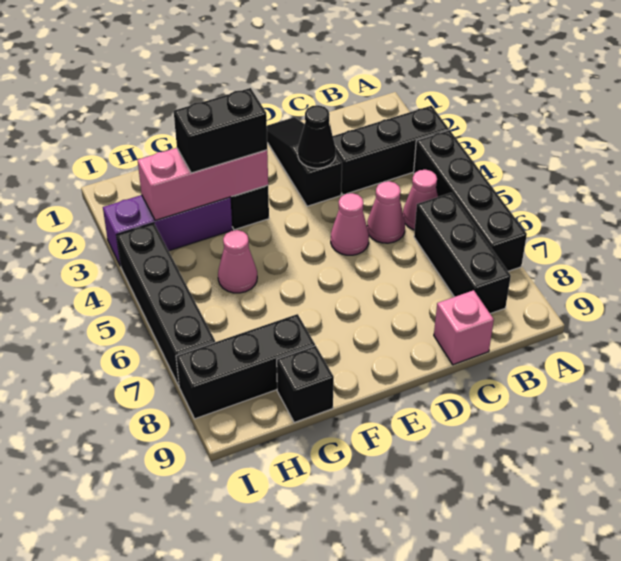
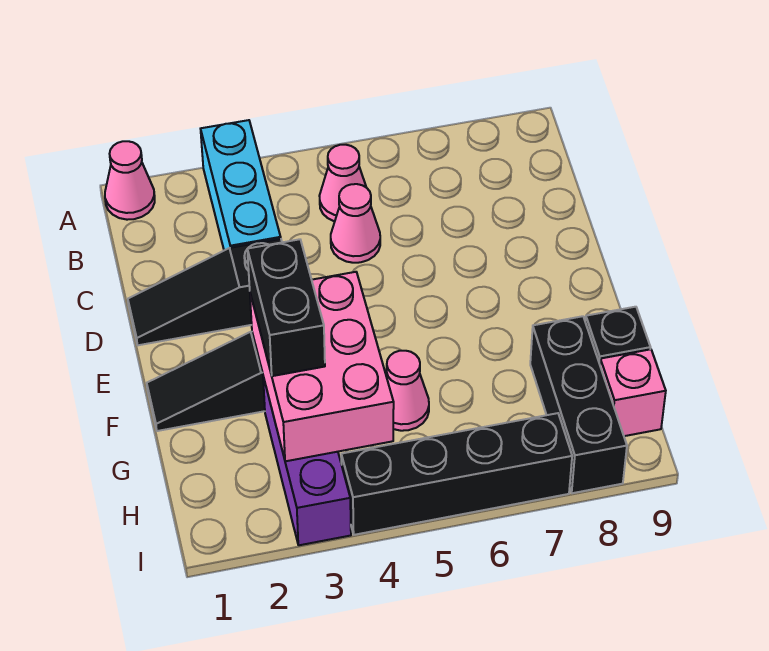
black brick A3:C3 level 1 -> cyan brick A3:C3 level 1
black brick A4:A7 level 1 -> none
black brick B6:B8 level 1 -> none
pink brick C9 level 1 -> pink brick H9 level 1
black cone D3 level 2 -> none
pink cone D5 level 1 -> pink cone A1 level 1
pink brick F3:H3 level 2 -> pink brick F3:H4 level 2

